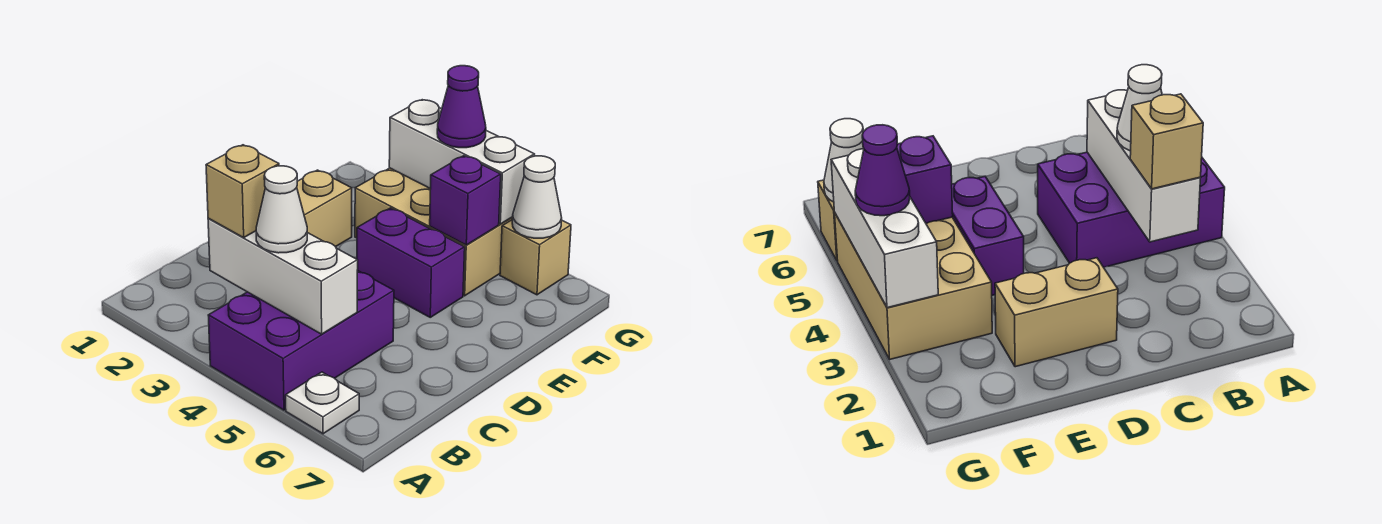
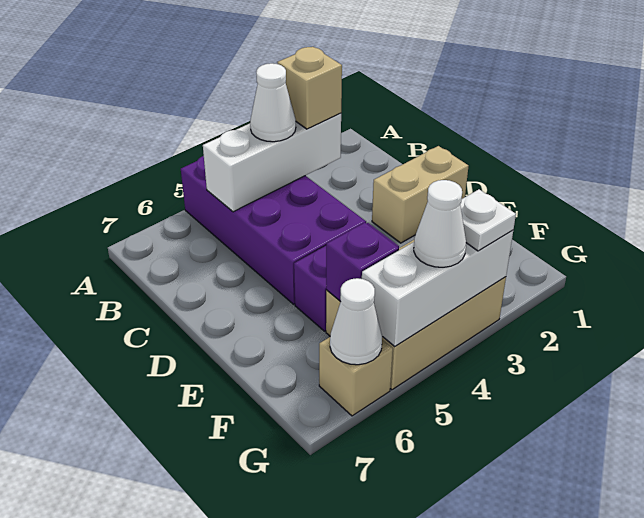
purple brick A4:C5 level 1 -> purple brick A4:D5 level 1
white plate A6 level 1 -> white plate G3 level 3
tan brick D2:E2 level 1 -> tan brick D1:D2 level 1
purple cone G4 level 3 -> white cone G4 level 3

